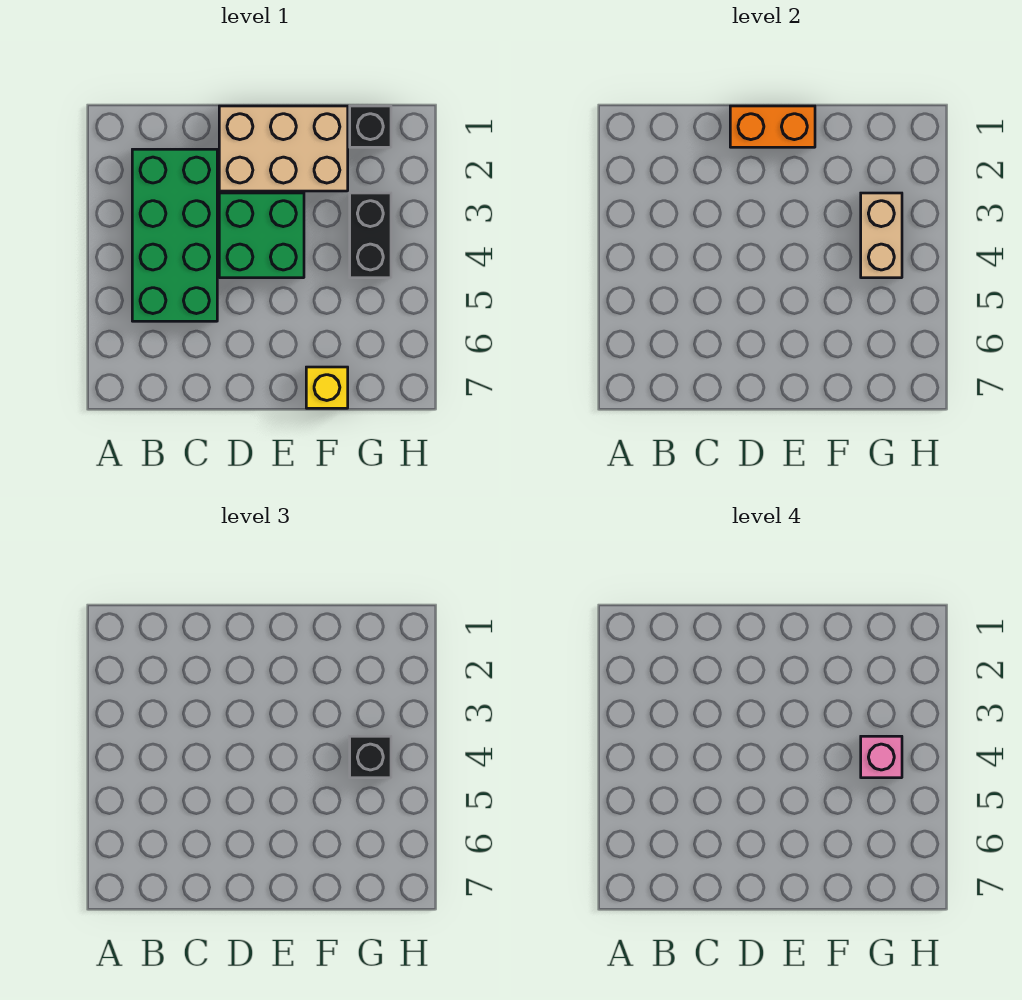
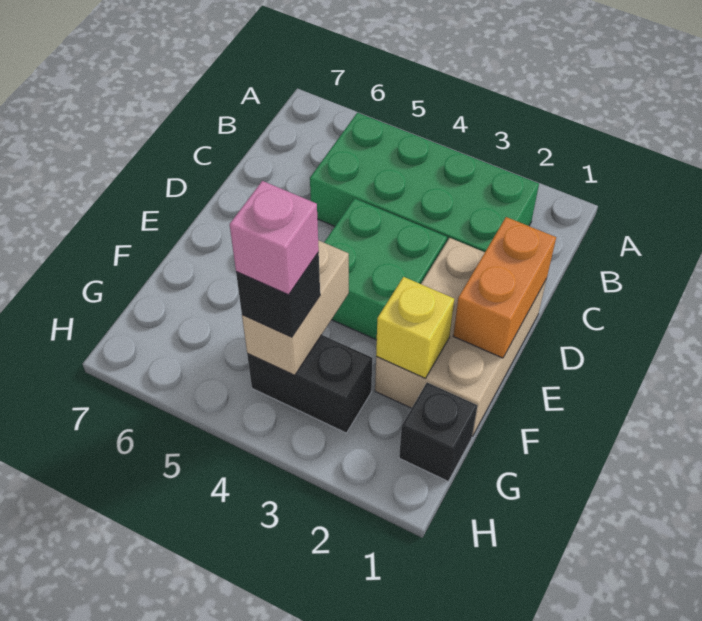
yellow brick F7 level 1 -> yellow brick F2 level 2
tan brick G3:G4 level 2 -> tan brick F4:G4 level 2

